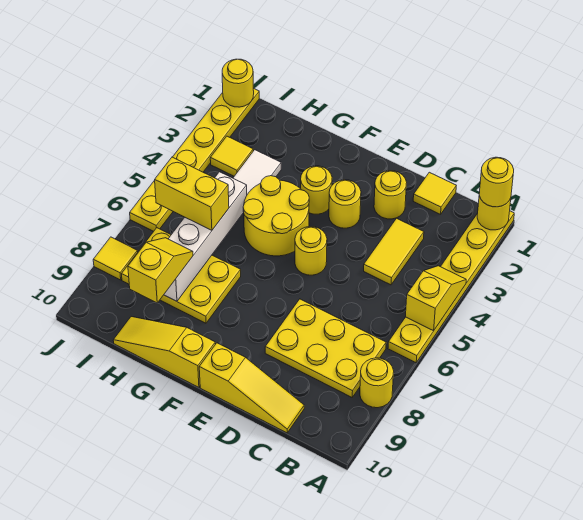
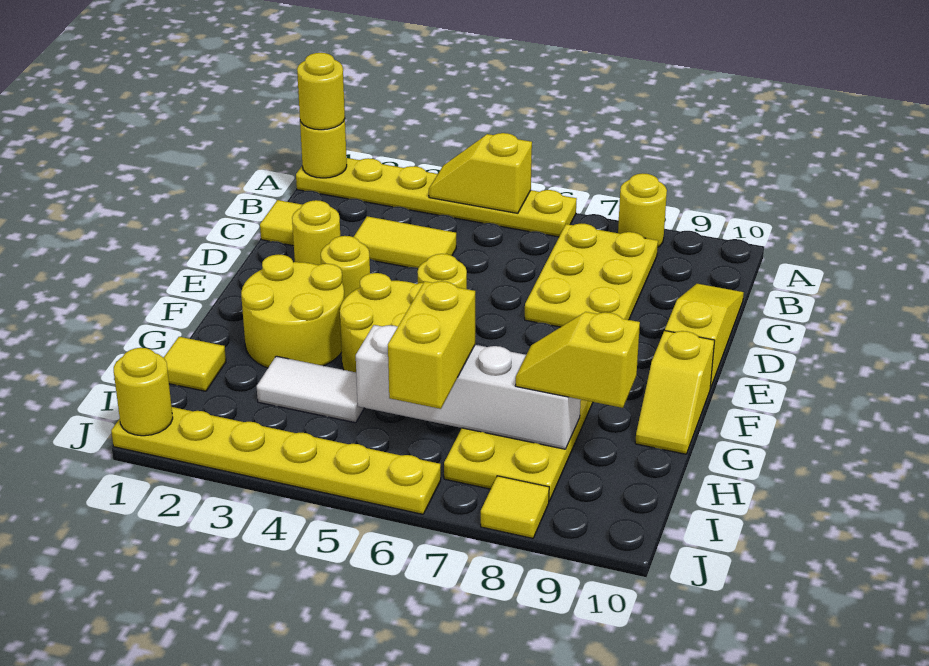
yellow round brick F3 level 1 -> yellow round brick F2:G3 level 1
yellow slope F10:H10 level 1 top F -> yellow slope F10:G10 level 1 top F
yellow tile I3 level 1 -> yellow tile H1 level 1

